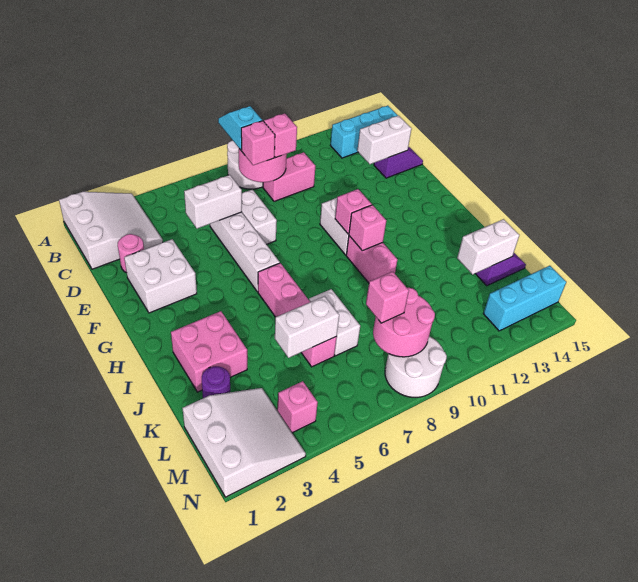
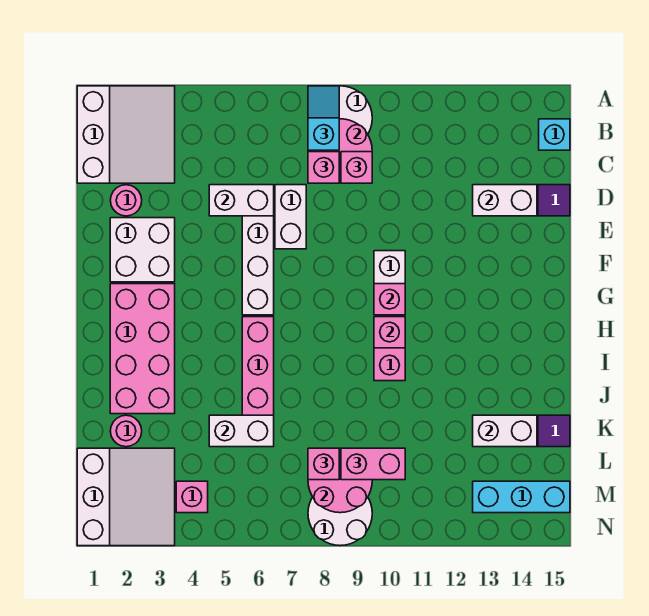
cyan brick B13:B15 level 1 -> cyan brick B15 level 1
pink brick C9:C10 level 1 -> pink brick L9:L10 level 3
pink brick I2:J3 level 1 -> pink brick G2:J3 level 1
white brick J7:K7 level 1 -> none
purple round brick K2 level 1 -> pink round brick K2 level 1

